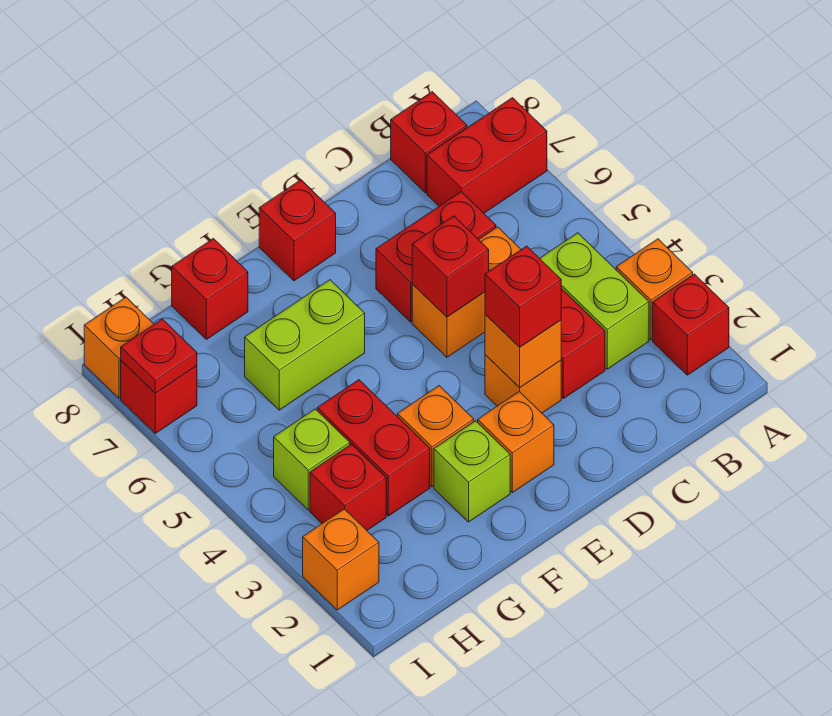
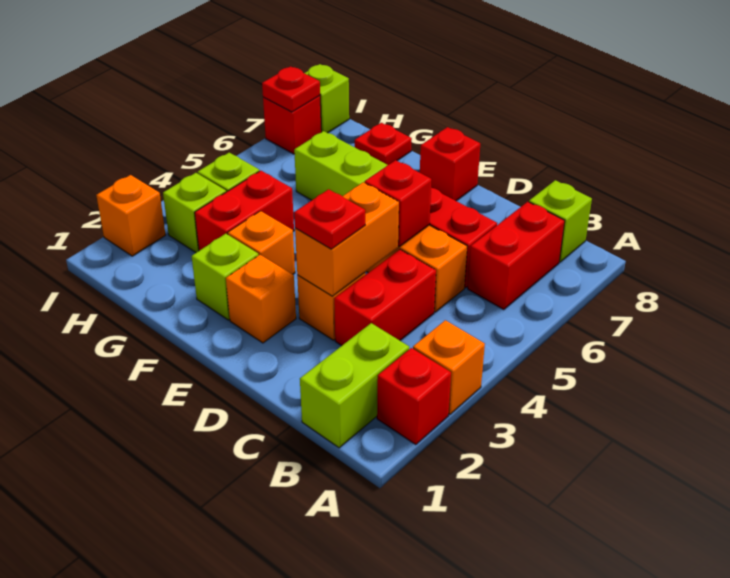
red brick A7:B7 level 1 -> red brick B6:B7 level 1
lime brick B3:B4 level 1 -> lime brick B1:B2 level 1
red brick B8 level 1 -> lime brick B8 level 1
orange brick D3 level 2 -> orange brick D3:D4 level 2
red brick D3 level 3 -> red plate D3 level 3
red brick G8 level 1 -> red plate G8 level 1
red brick H3 level 1 -> lime brick H3 level 1
orange brick I8 level 1 -> lime brick I8 level 1

